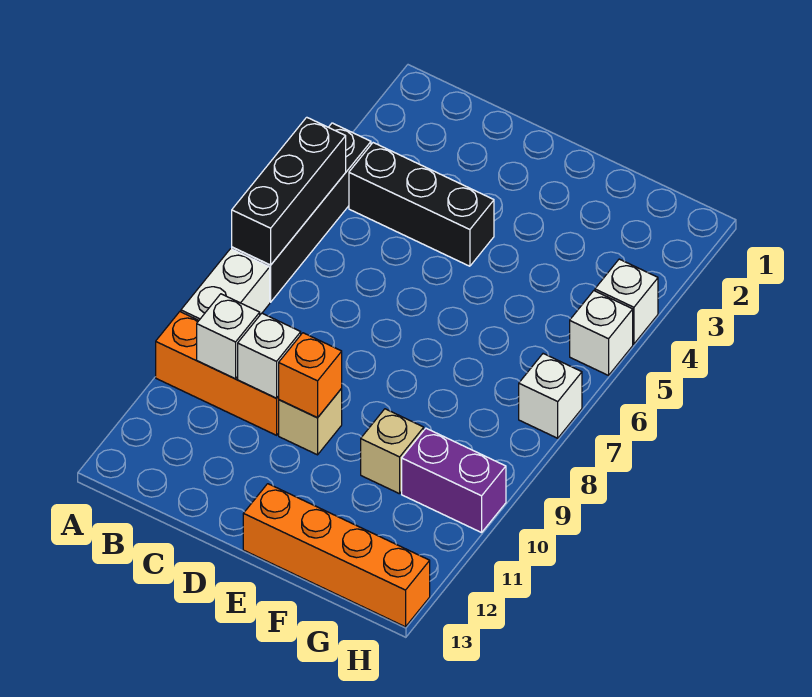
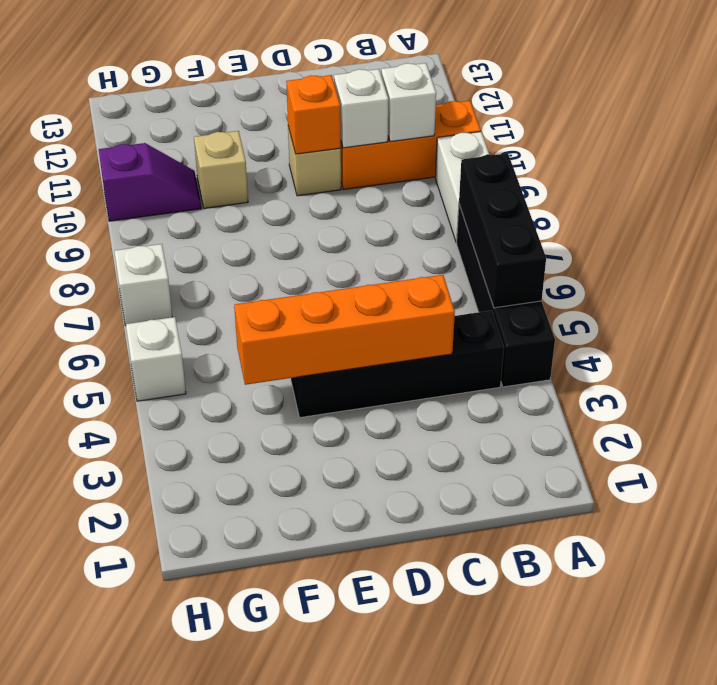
black brick B4:D4 level 1 -> black brick B4:E4 level 1
orange brick E13:H13 level 1 -> orange brick C4:F4 level 2
purple brick G10:H10 level 1 -> purple slope G10:H10 level 1 top H
white brick H4 level 1 -> none

